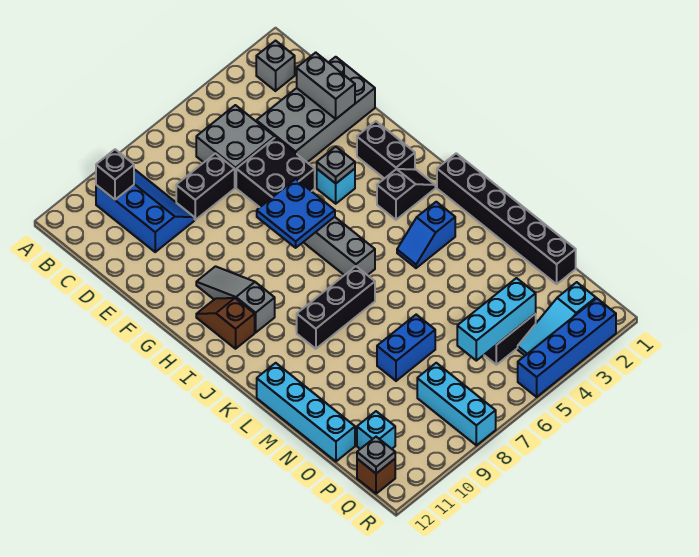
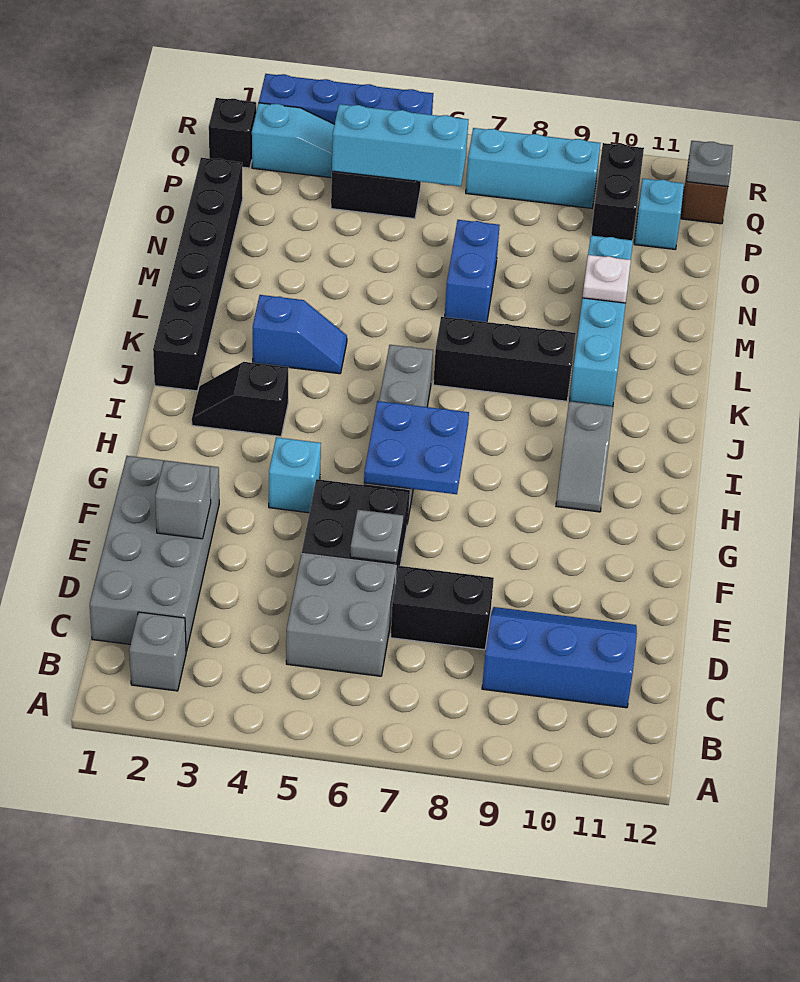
blue slope B9:D10 level 1 top 10 -> blue slope C9:D11 level 1 top C
black brick B10 level 2 -> black brick Q1 level 1
grey brick D1:E4 level 1 -> grey brick C1:F2 level 1
grey brick D2:E2 level 2 -> grey brick E2 level 2
black brick G2:H2 level 1 -> black brick P10:Q10 level 1
grey plate G4 level 2 -> grey plate E6 level 2
grey slope G10:I10 level 1 top I -> grey slope H10:I10 level 1 top I
brown slope H11:I11 level 1 top I -> none
cyan brick L12:O12 level 1 -> cyan brick K10:N10 level 1
none -> white plate M10 level 2
blue brick N7:N8 level 1 -> blue brick M7:N7 level 1
cyan brick P8:R8 level 1 -> cyan brick Q7:Q9 level 1

